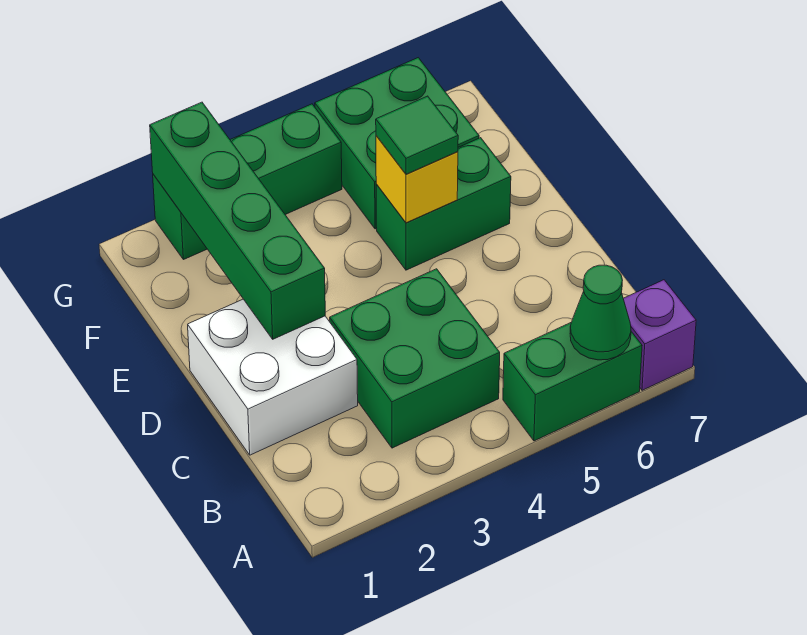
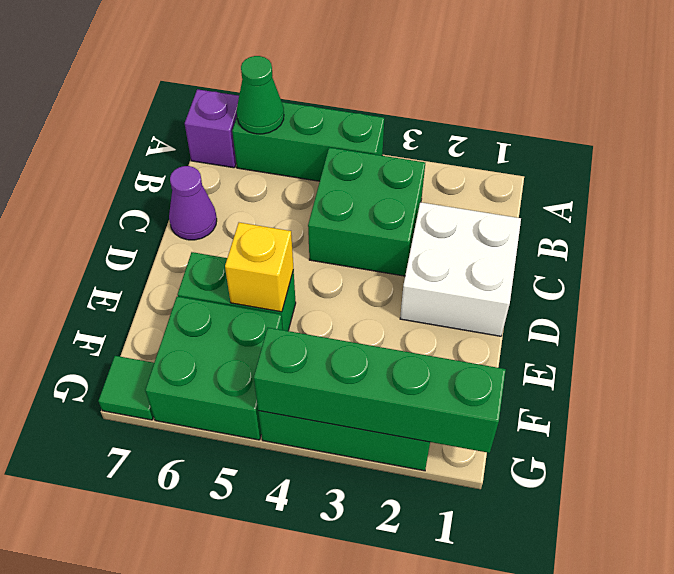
green brick A5:A6 level 1 -> green brick A4:A6 level 1
none -> purple cone C7 level 1
green brick D2:G2 level 2 -> green brick G1:G4 level 2
green tile E5 level 3 -> green tile G7 level 1

